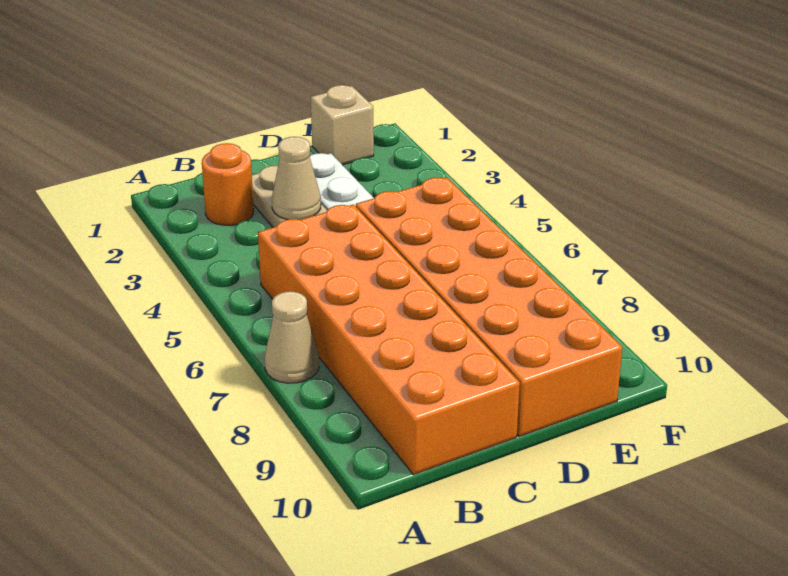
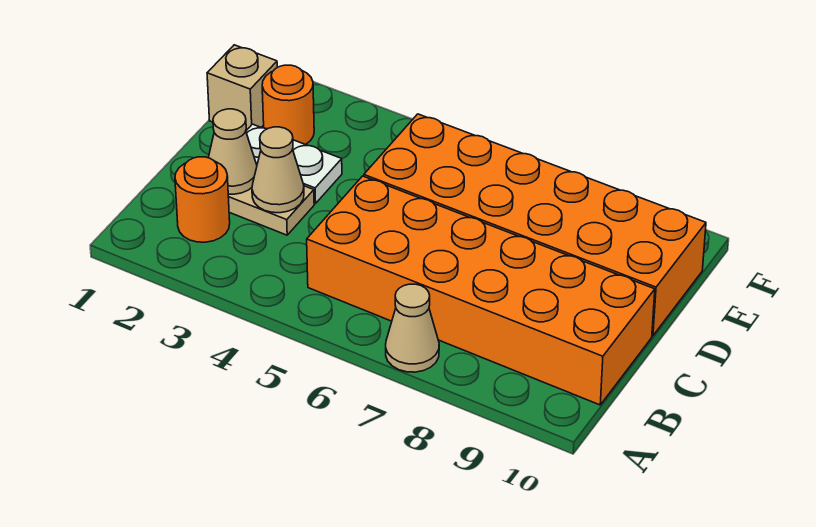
none -> tan cone C2 level 2
none -> orange round brick E2 level 1

